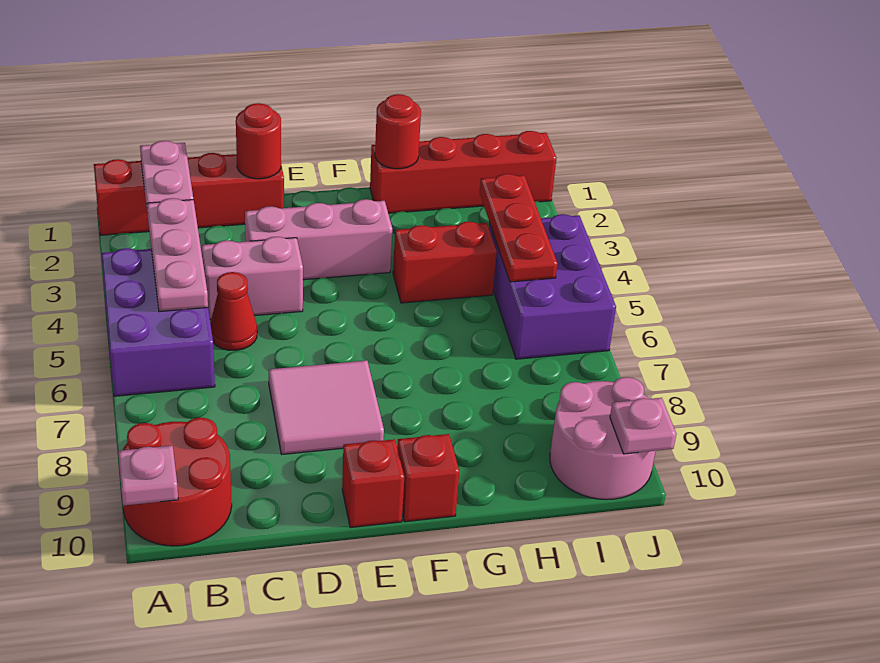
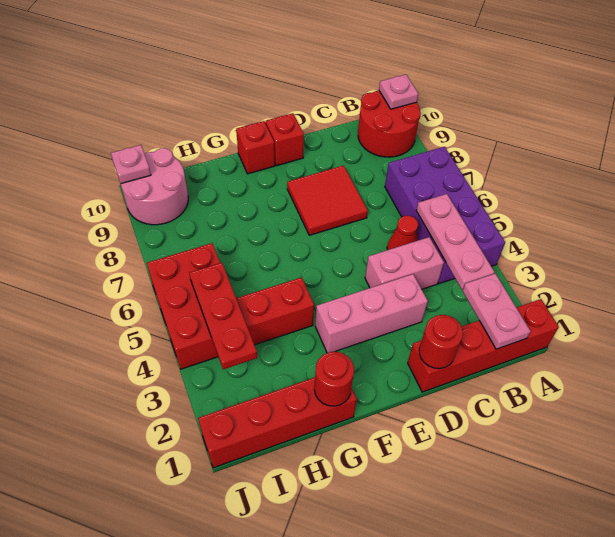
purple brick A4:B6 level 1 -> purple brick A4:B7 level 1
pink tile D7:E8 level 1 -> red tile D7:E8 level 1
purple brick I4:J6 level 1 -> red brick I4:J6 level 1

